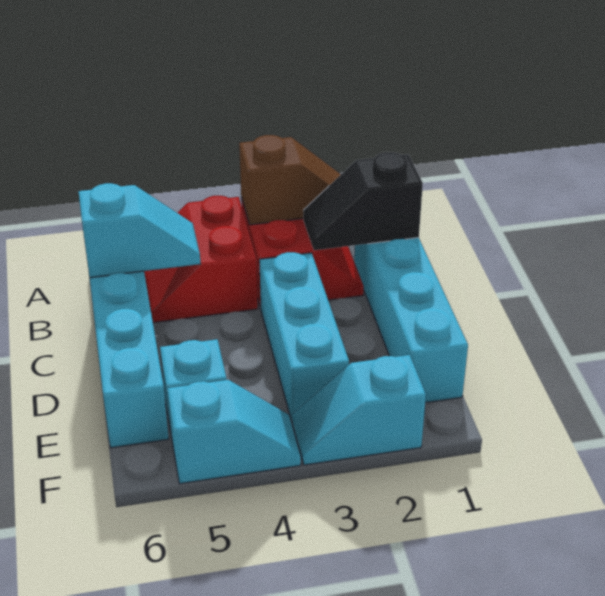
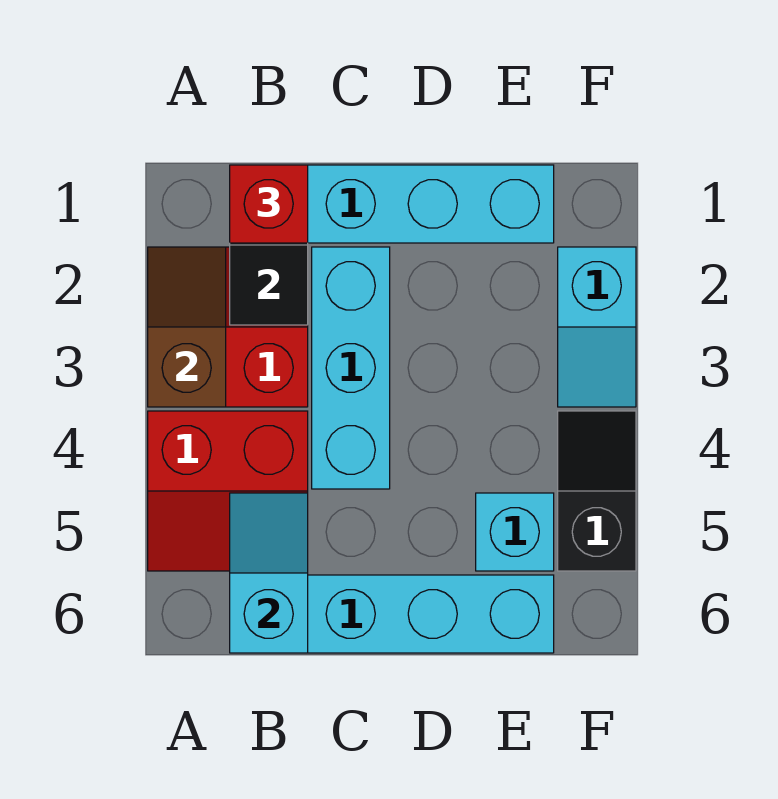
none -> red brick B1 level 3
cyan brick C3:E3 level 1 -> cyan brick C2:C4 level 1
cyan slope F4:F5 level 1 top 5 -> black slope F4:F5 level 1 top 5

